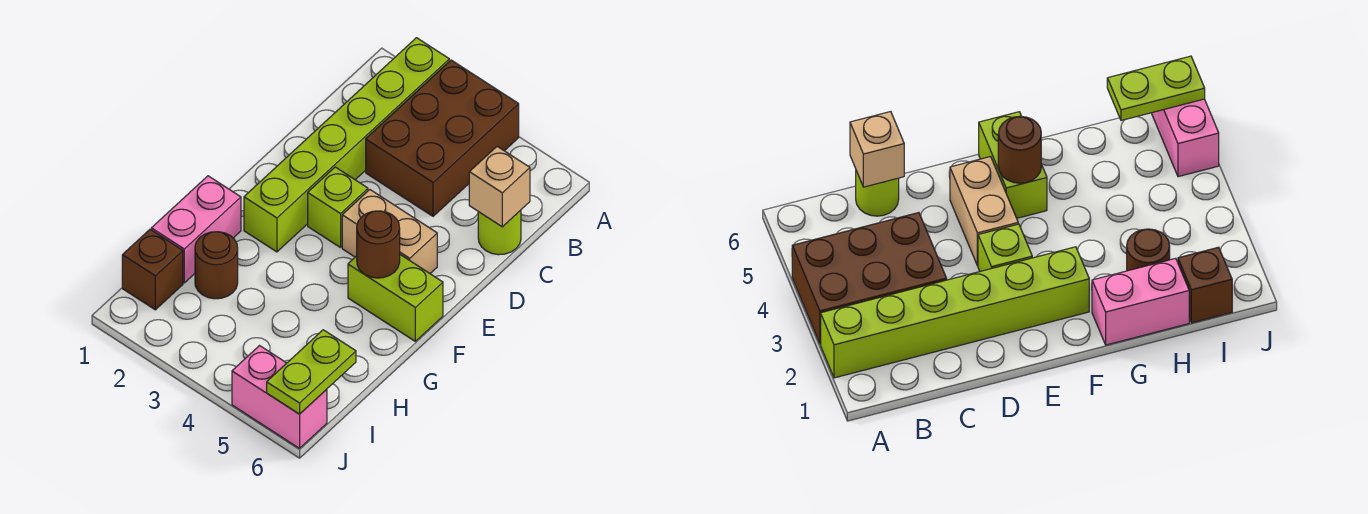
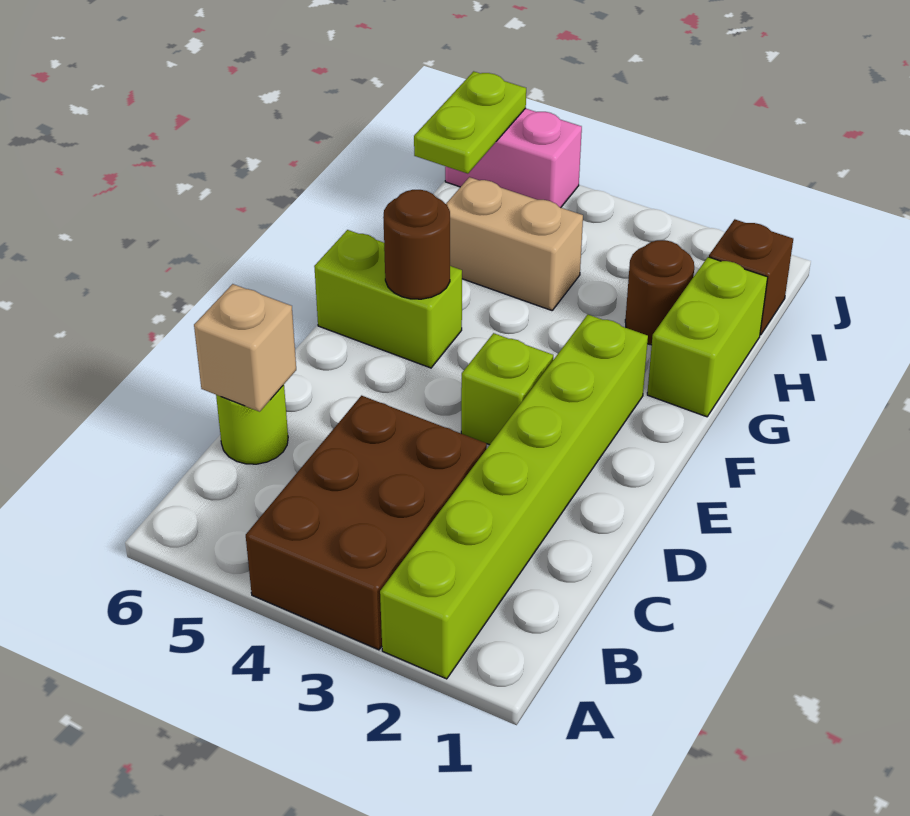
tan brick E4:E5 level 1 -> tan brick H4:H5 level 1
pink brick G1:H1 level 1 -> lime brick G1:H1 level 1

